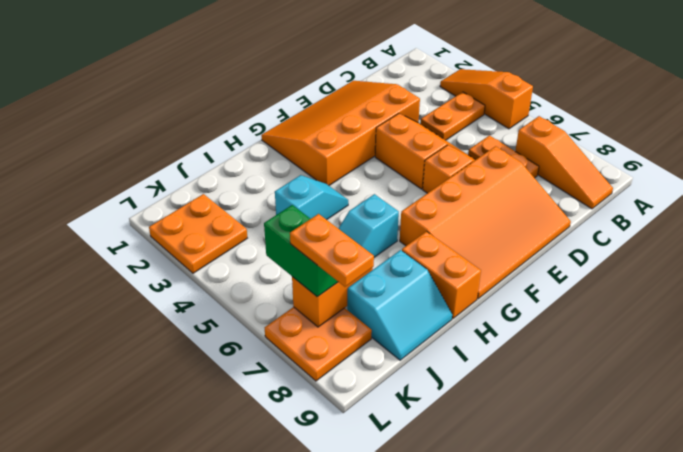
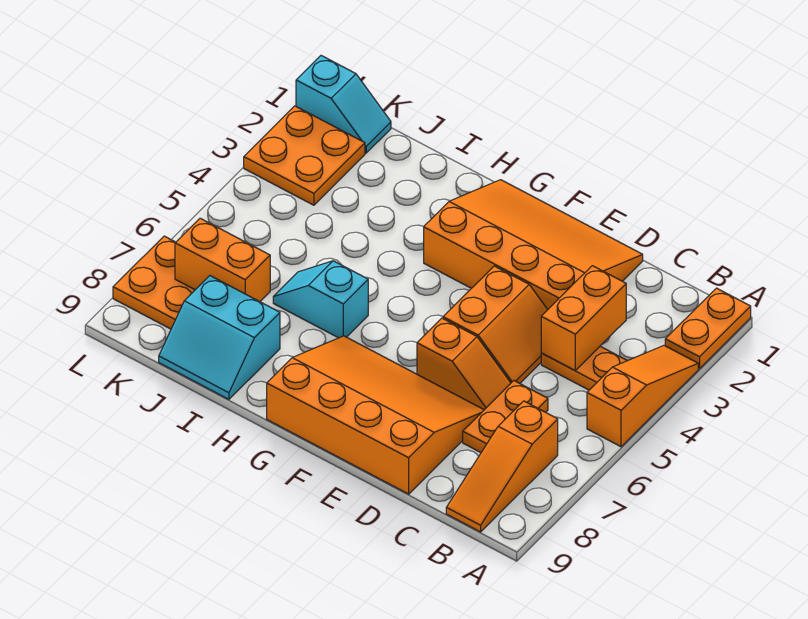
orange slope D7:G9 level 1 top 7 -> orange slope D7:G9 level 1 top 9
cyan slope H4:I4 level 1 top I -> cyan slope K1:L1 level 1 top L
orange brick H8:H9 level 1 -> orange brick C3:C4 level 2
green brick K6:K7 level 3 -> none
orange plate K7:K8 level 4 -> orange plate A1:A2 level 1

